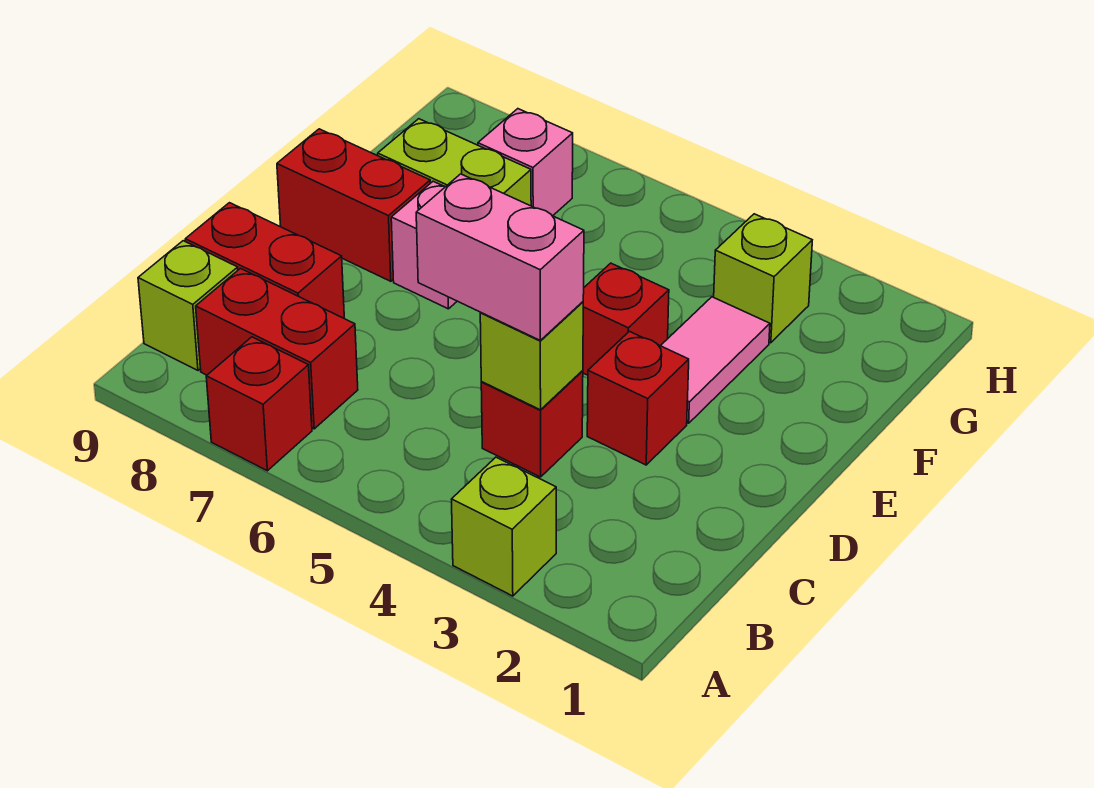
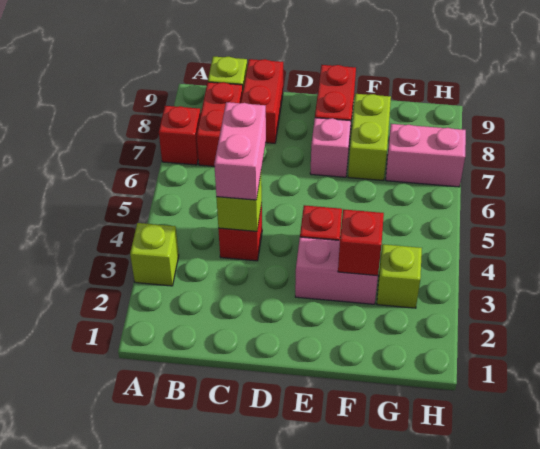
red brick D3 level 1 -> red brick F3 level 2
pink tile E3:F3 level 1 -> pink brick E3:F3 level 1
pink brick G7 level 1 -> pink brick G7:H7 level 1

